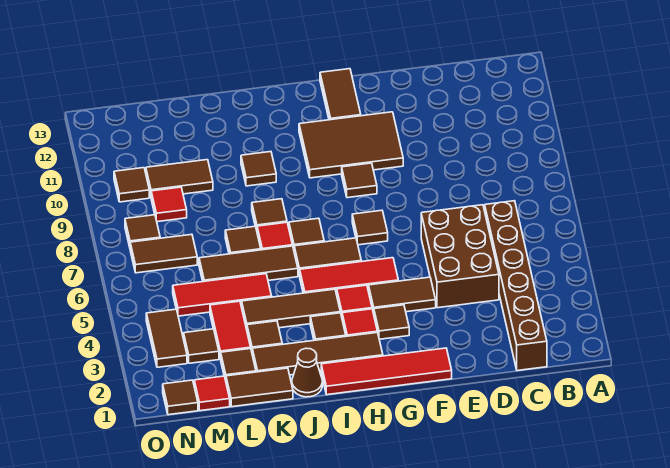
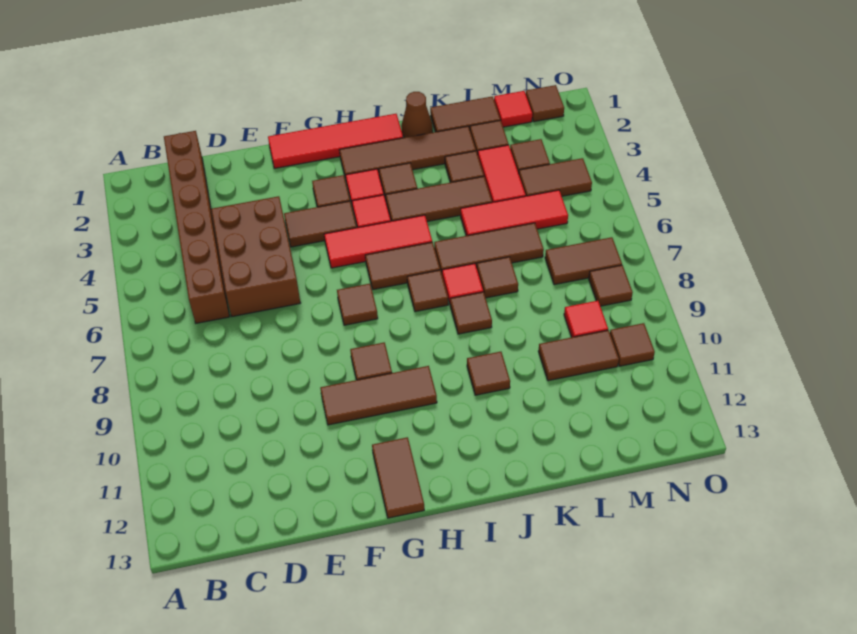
brown tile F10:H11 level 1 -> brown tile F10:H10 level 1
brown tile N3:N4 level 1 -> brown tile M4:N4 level 1

